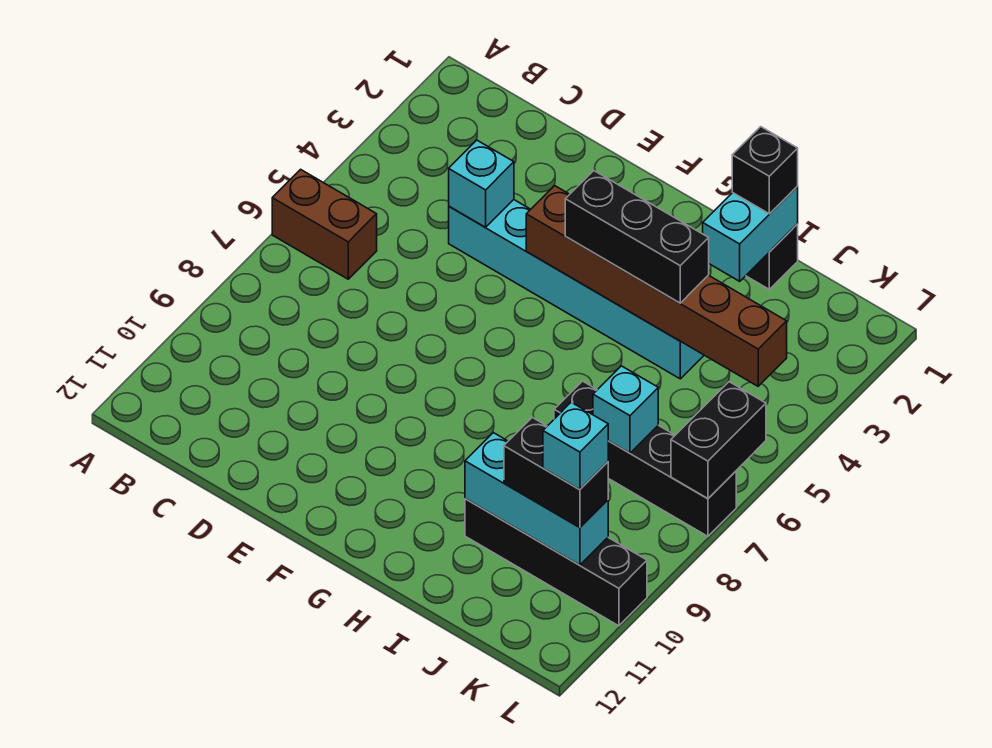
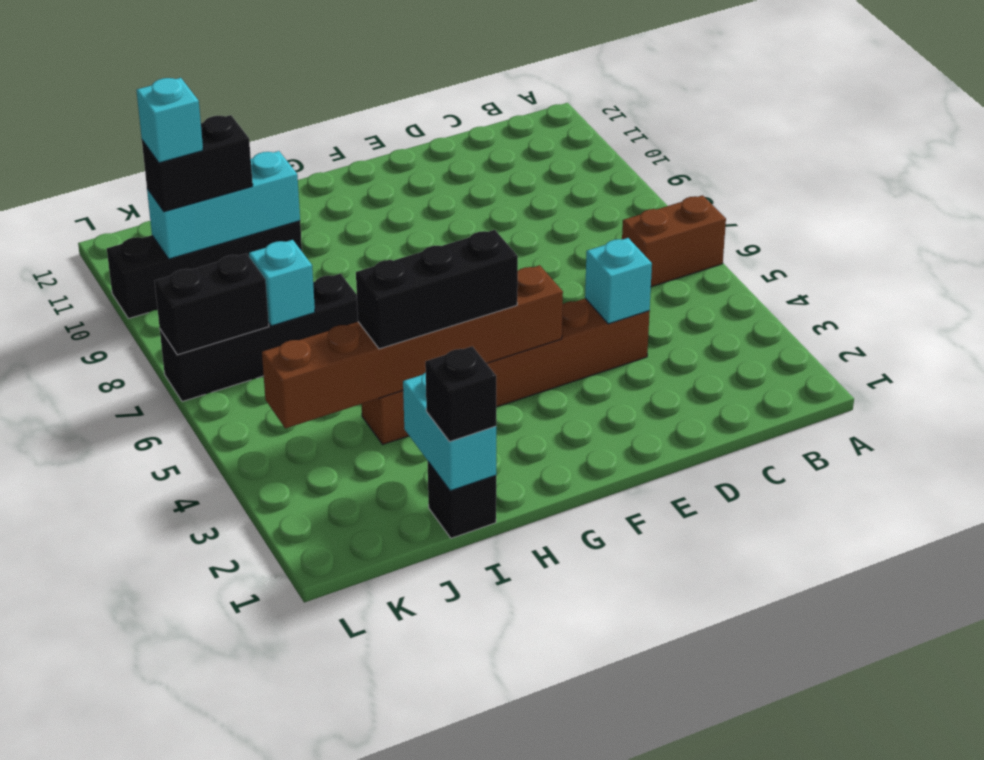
cyan brick D4:I4 level 1 -> brown brick D4:I4 level 1
black brick L6:L7 level 2 -> black brick K7:L7 level 2

